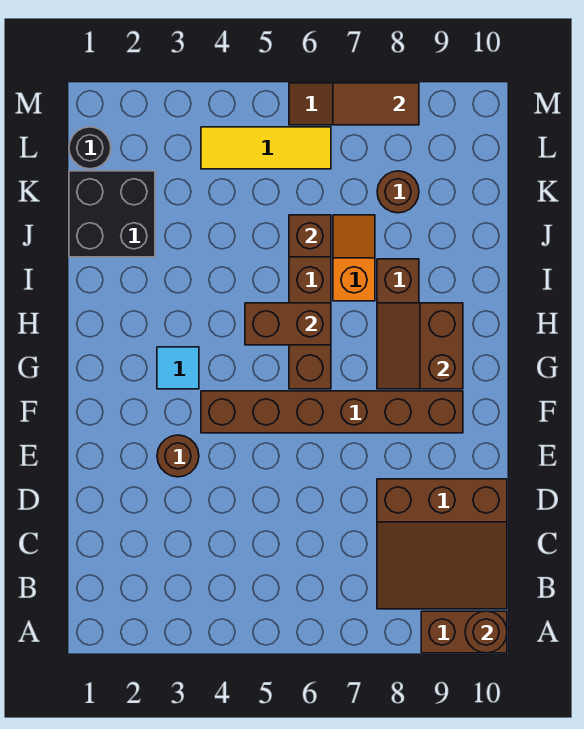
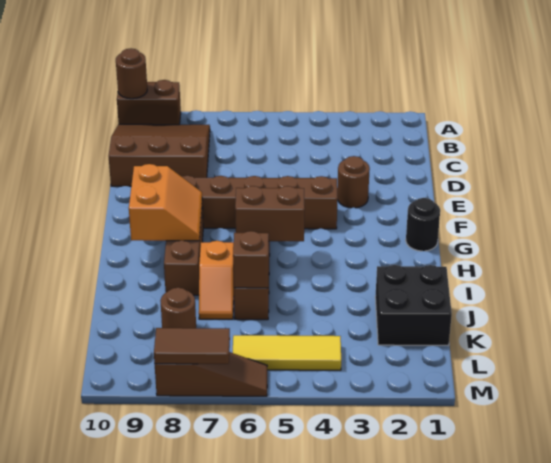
cyan tile G3 level 1 -> none
brown slope G8:H9 level 2 top 9 -> orange slope G8:H9 level 2 top 9
black round brick L1 level 1 -> black round brick G1 level 1

